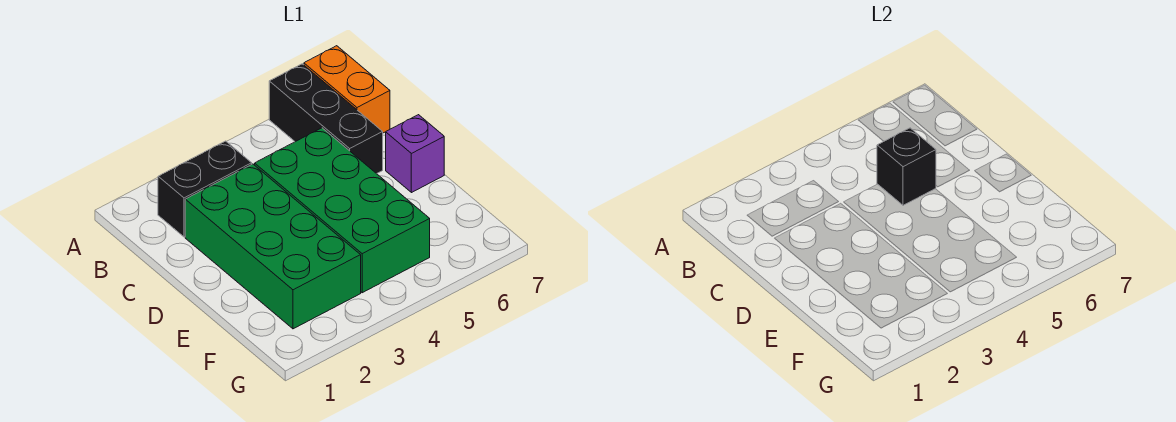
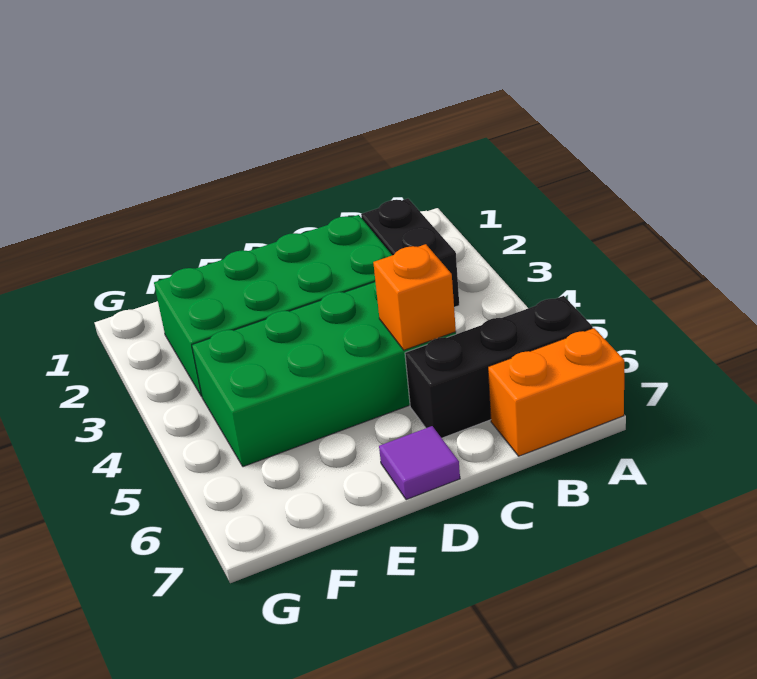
black brick C5 level 2 -> orange brick C5 level 2
purple brick D7 level 1 -> purple tile D7 level 1

